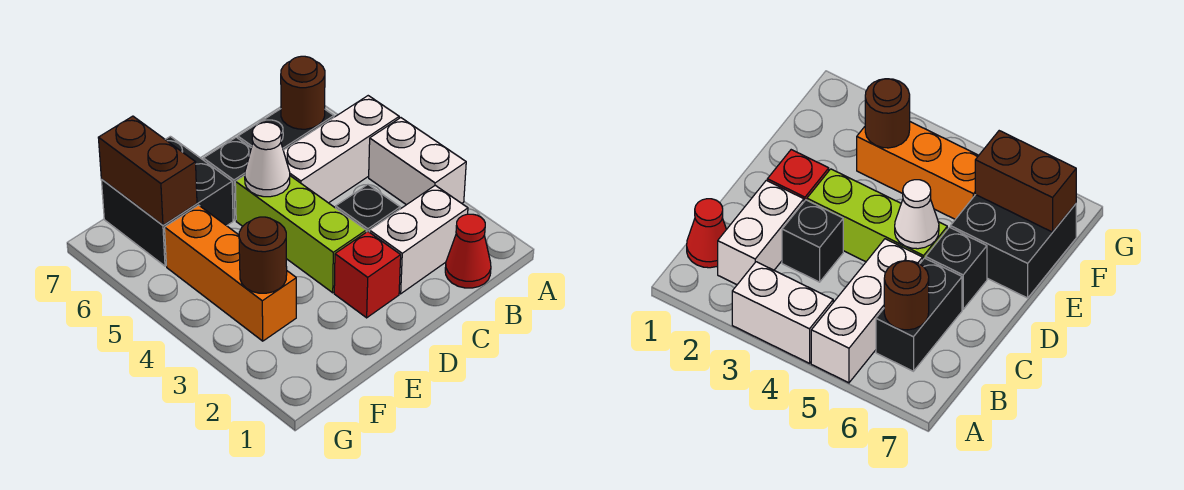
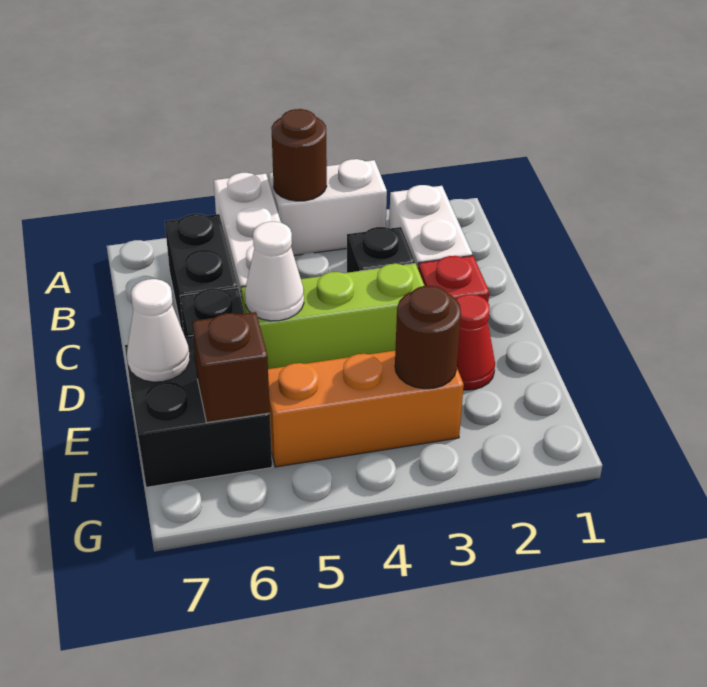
red cone B1 level 1 -> red cone E2 level 1
brown round brick B6 level 2 -> brown round brick A4 level 2
none -> white cone E7 level 2
brown brick F6:F7 level 2 -> brown brick F6 level 2

